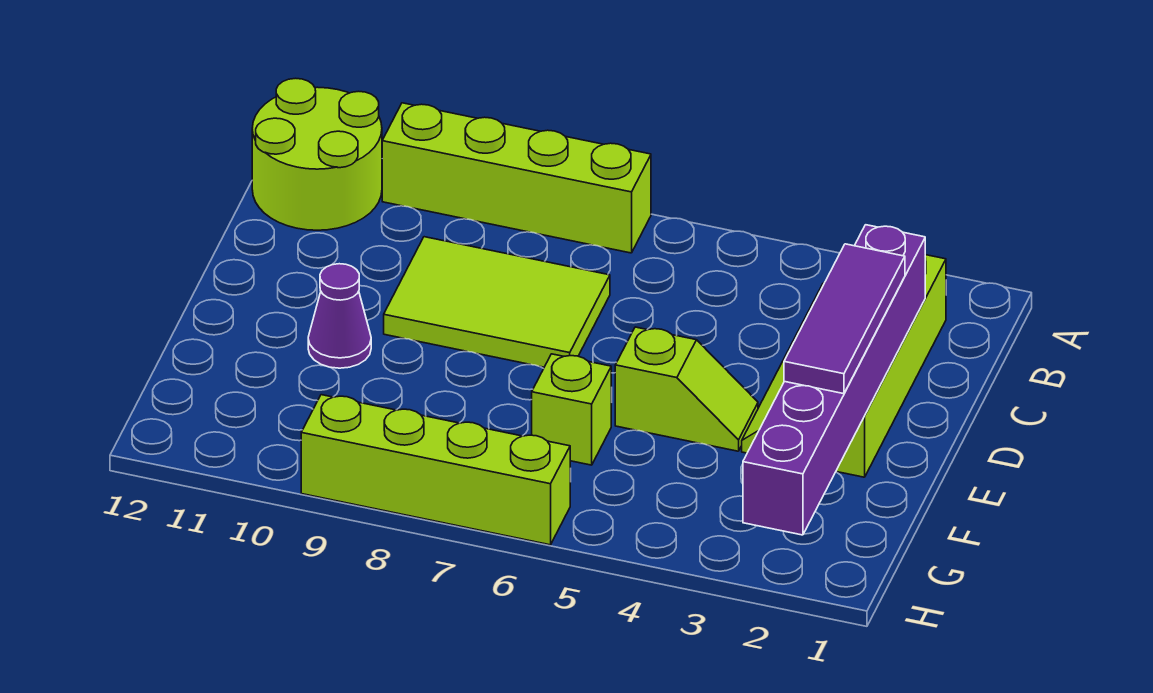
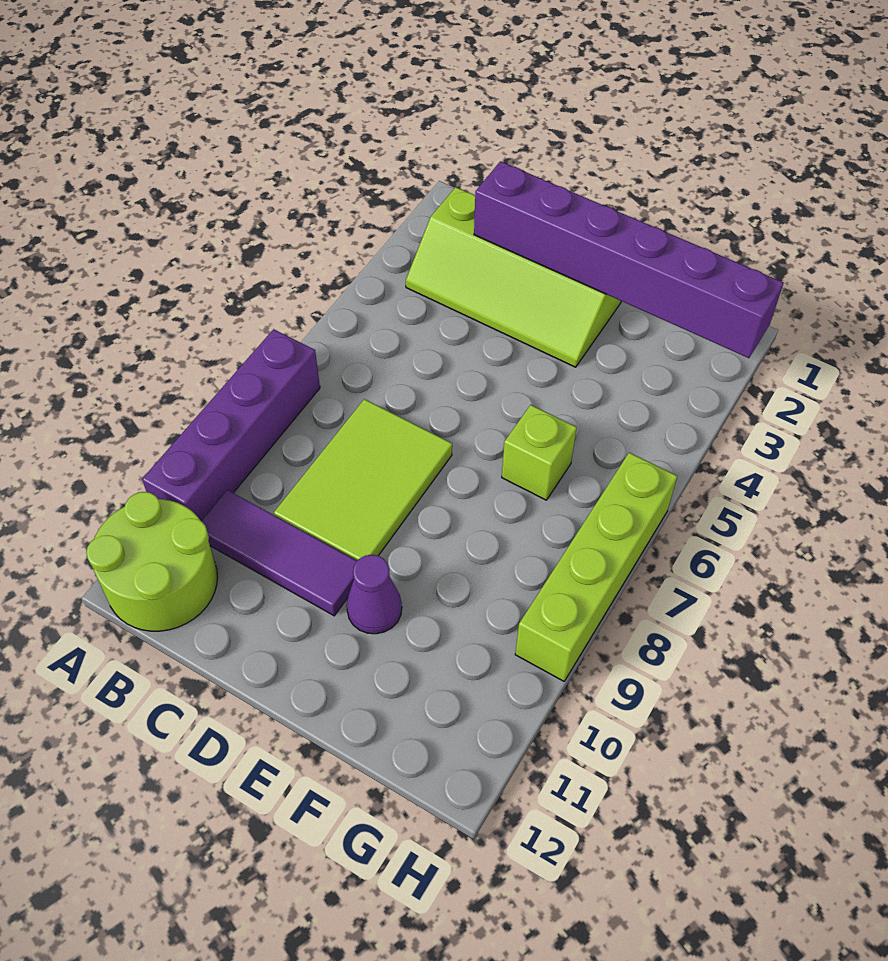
lime brick A7:A10 level 1 -> purple brick A7:A10 level 1
purple tile D2:F2 level 3 -> purple tile B10:D10 level 1
lime slope E4:E5 level 1 top 5 -> none

